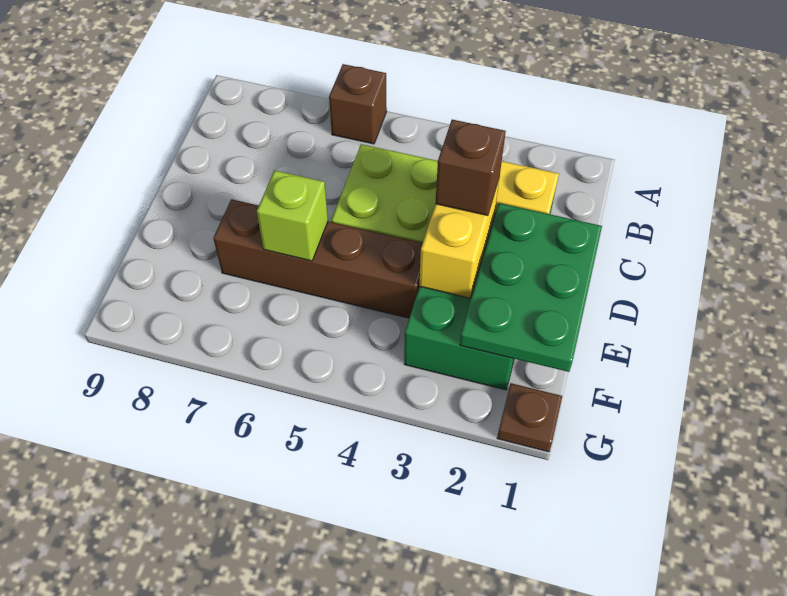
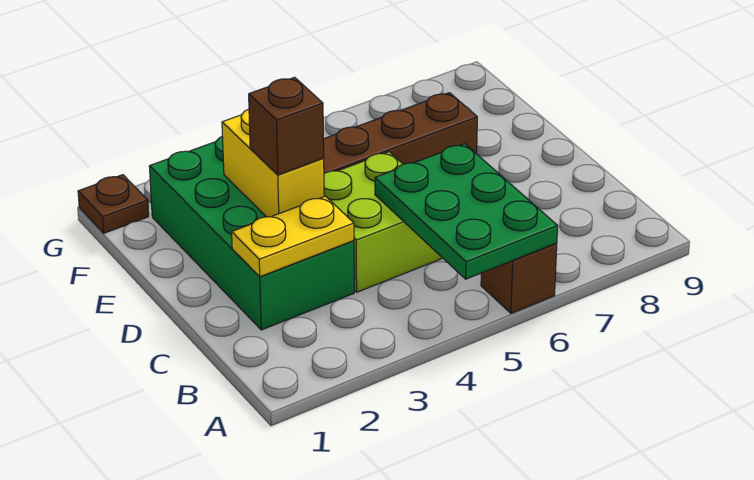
green plate D1:F2 level 2 -> green plate A5:C6 level 2
lime brick E6 level 2 -> none

